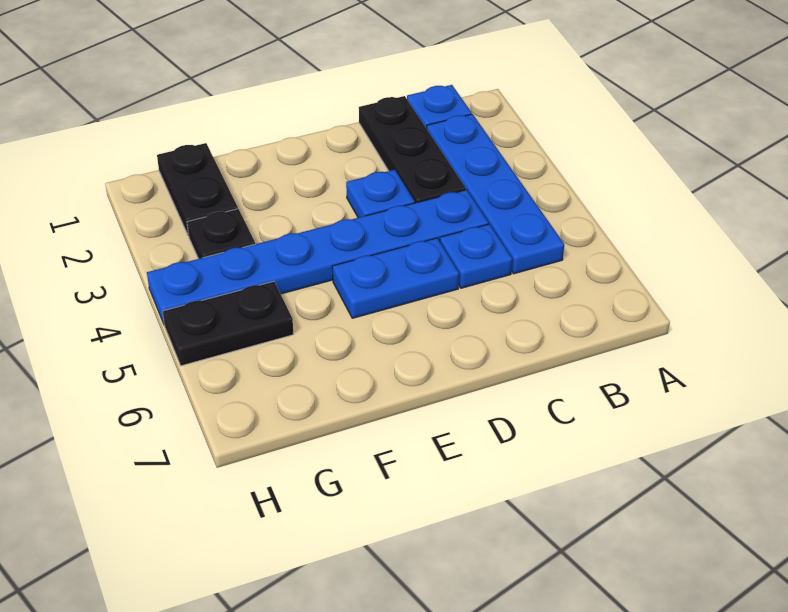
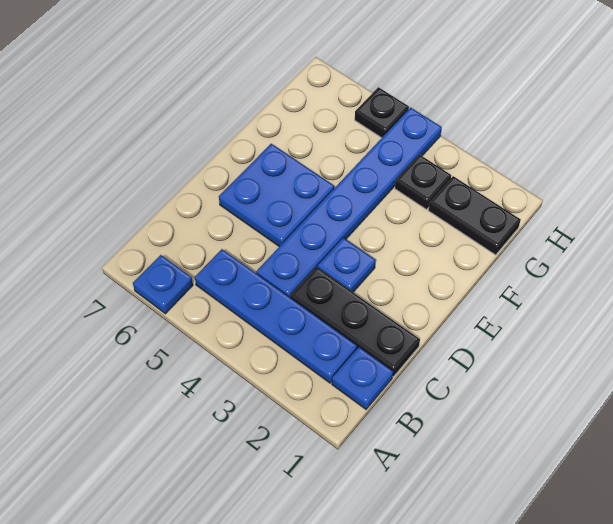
blue plate C5 level 1 -> blue plate A6 level 1
blue plate D5:E5 level 1 -> blue plate D5:E6 level 1
black plate G5:H5 level 1 -> black plate H5 level 1

